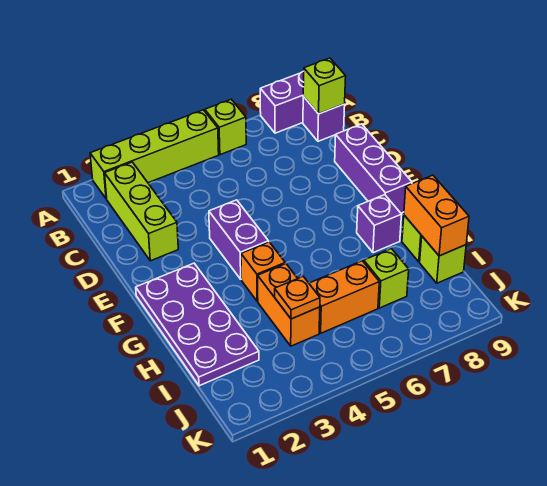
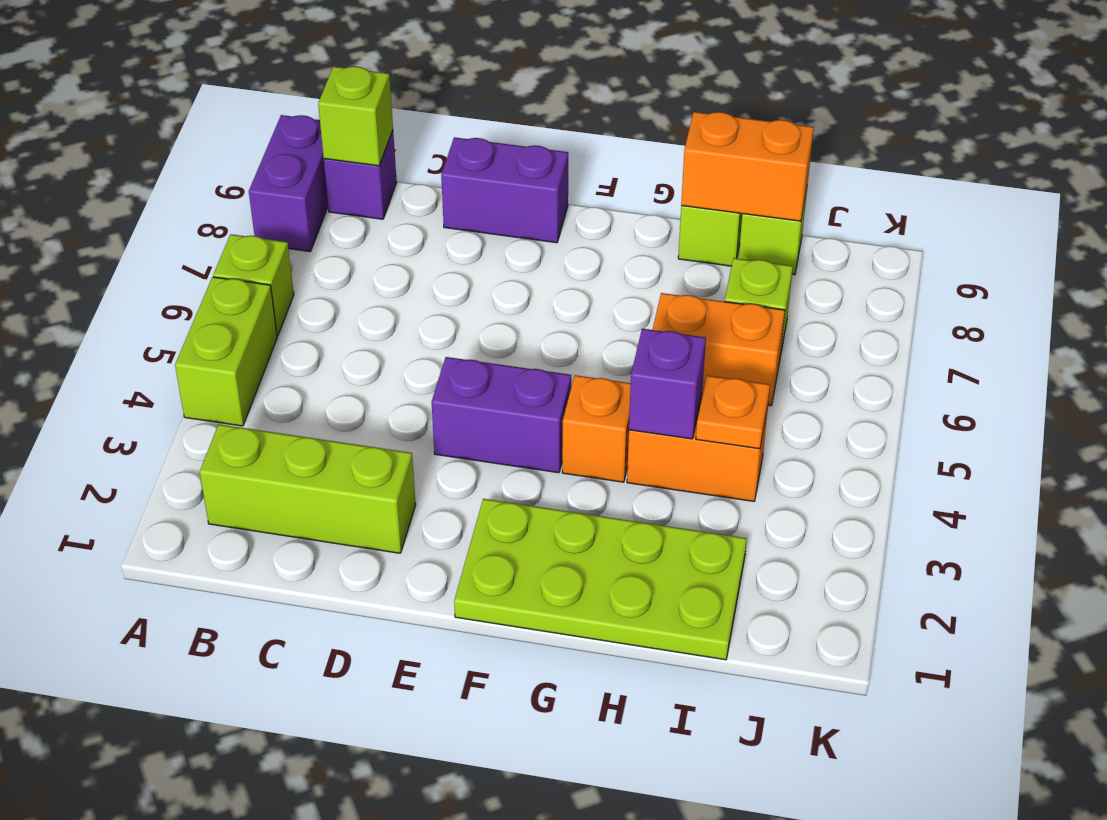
lime brick A2:A5 level 1 -> lime brick A4:A5 level 1
purple brick D9:F9 level 1 -> purple brick D9:E9 level 1
purple plate F1:I2 level 1 -> lime plate F1:I2 level 1
purple brick G8 level 1 -> purple brick H4 level 2
orange brick I5:I6 level 1 -> orange brick H6:I6 level 1

